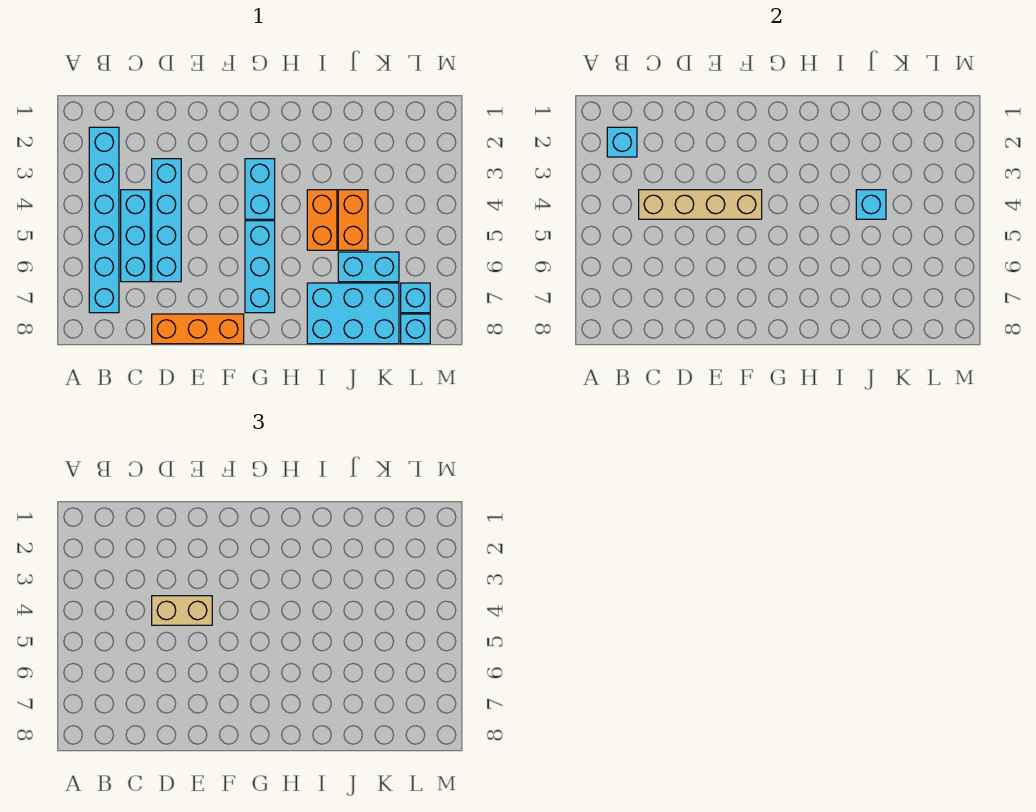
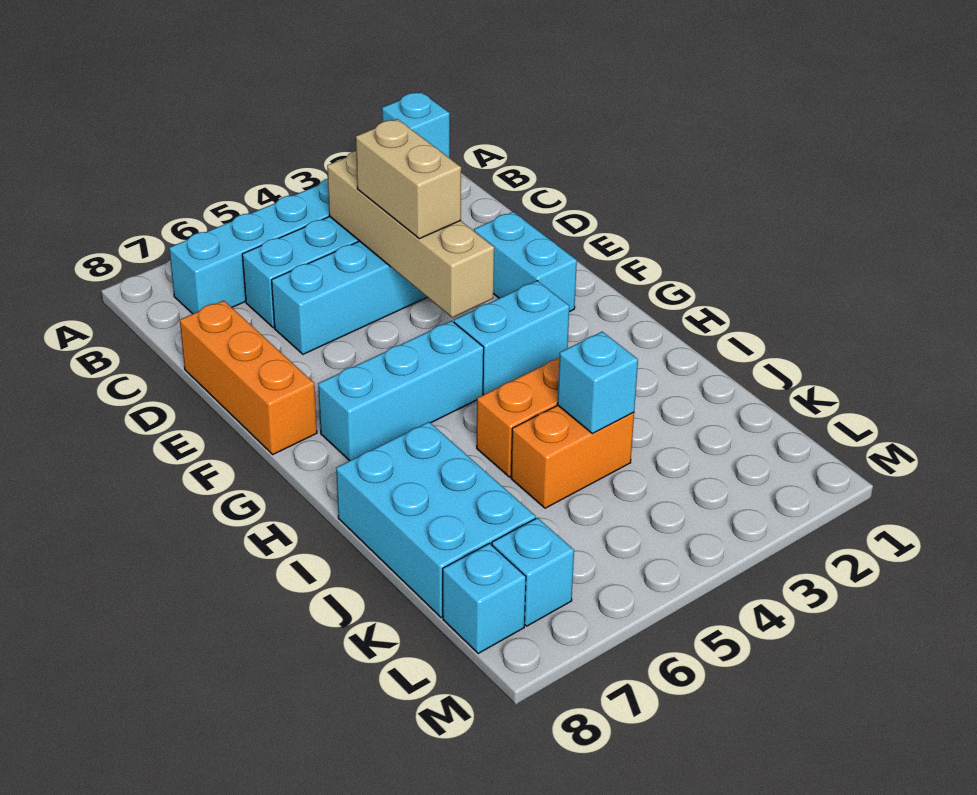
cyan brick J6:K6 level 1 -> cyan brick E2:F2 level 1

